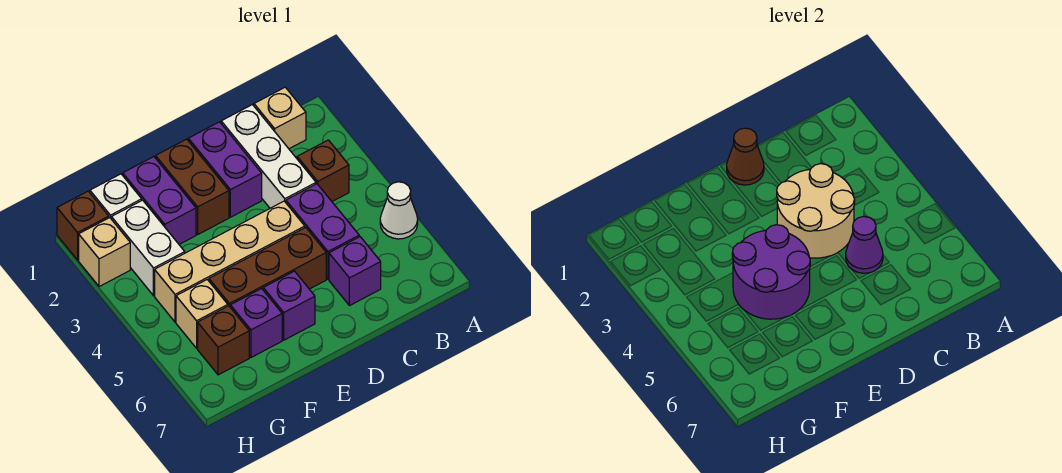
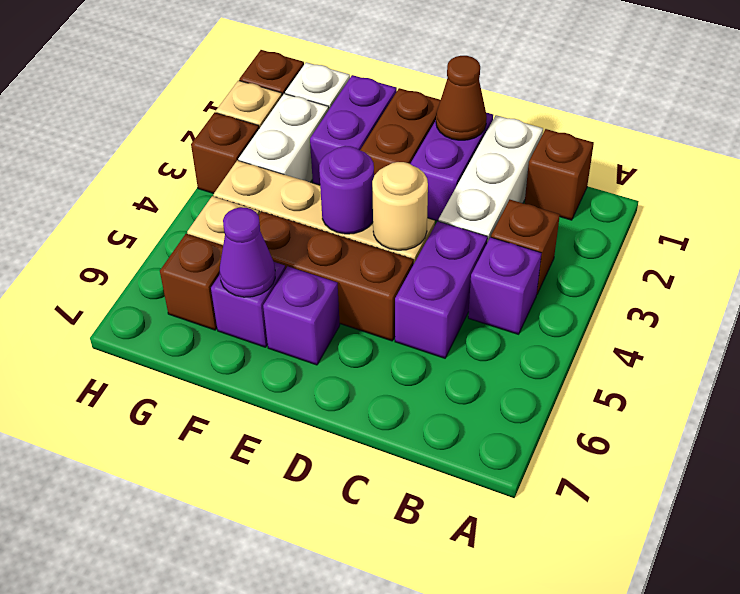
white cone A5 level 1 -> none
tan brick B1 level 1 -> brown brick B1 level 1
tan round brick C3:D4 level 2 -> tan round brick D4 level 2
purple cone C5 level 2 -> purple cone F6 level 2
purple brick C6 level 1 -> purple brick B4 level 1
purple round brick E4:F5 level 2 -> purple round brick E4 level 2
none -> brown brick H3 level 1

